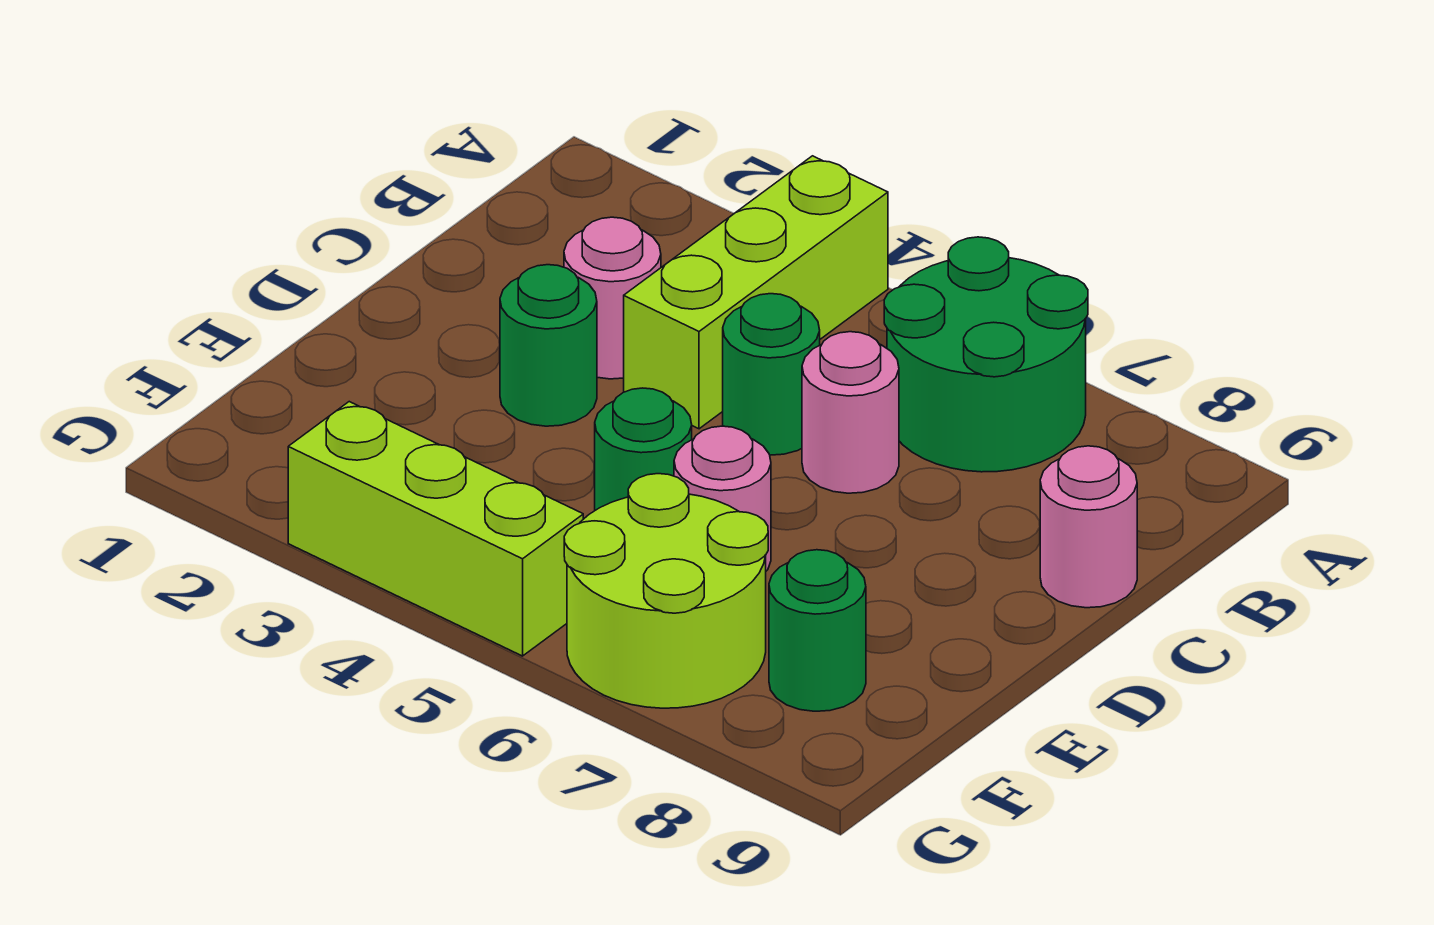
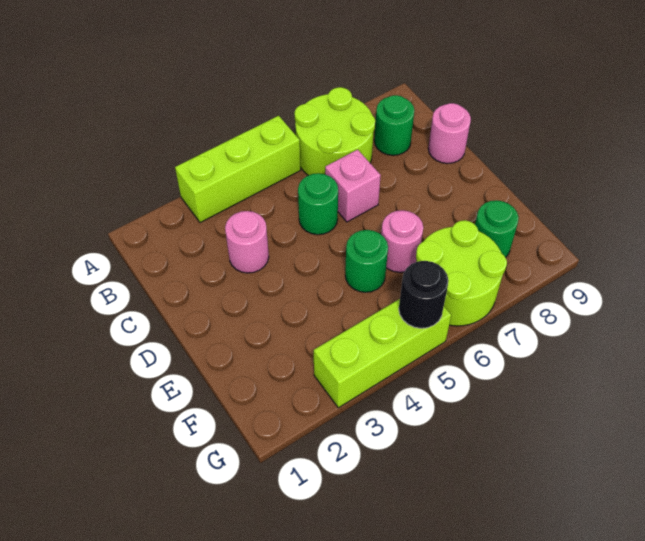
lime brick A4:C4 level 1 -> lime brick A3:A5 level 1
green round brick A6:B7 level 1 -> lime round brick A6:B7 level 1
pink round brick C6 level 1 -> pink brick C6 level 1
green round brick D3 level 1 -> green round brick B8 level 1
none -> black round brick G5 level 2

